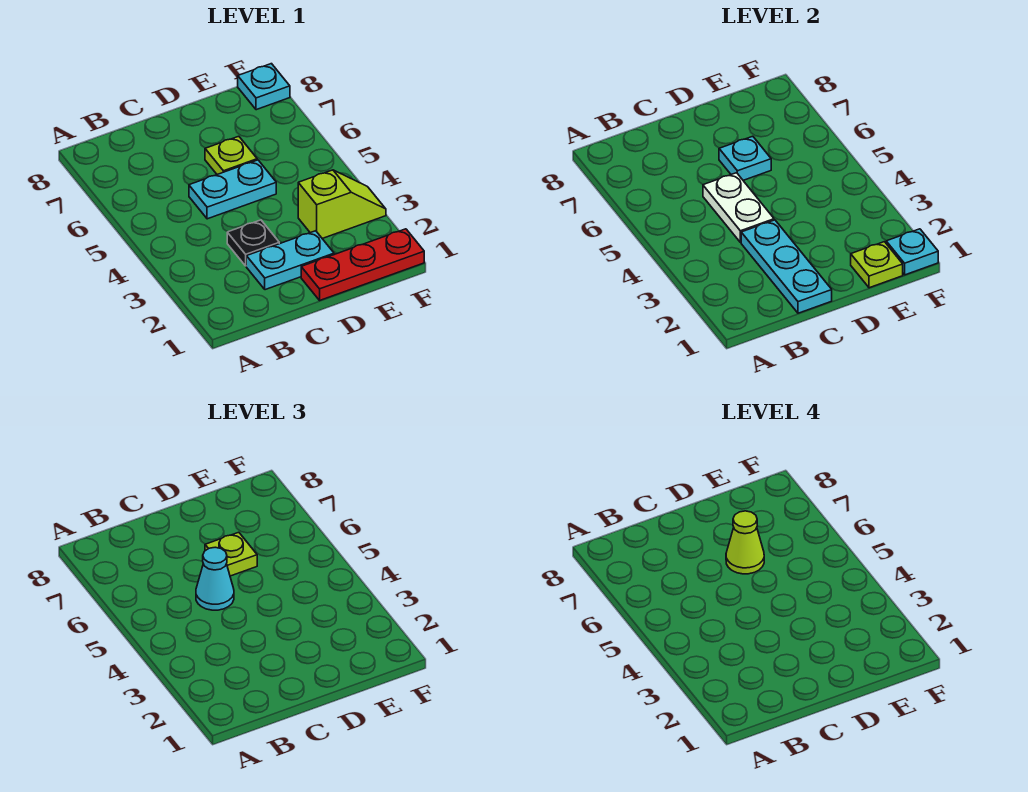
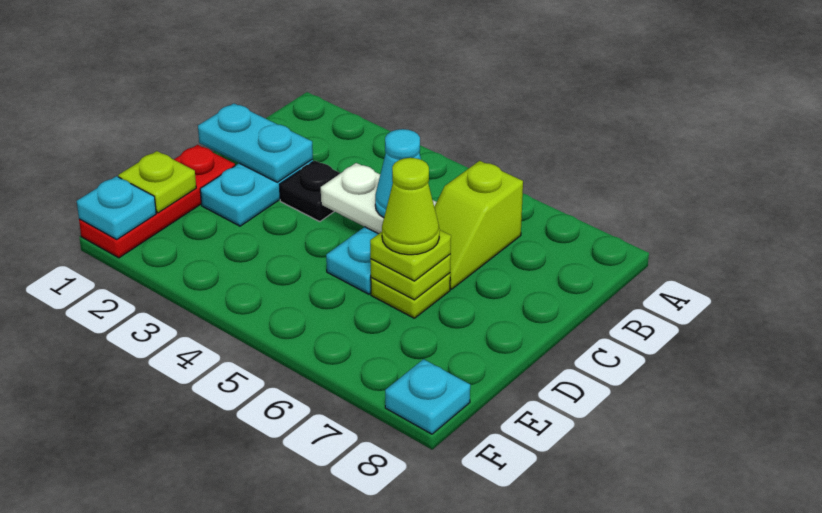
cyan plate C1:C3 level 2 -> cyan plate C1:C2 level 2
cyan plate D6 level 2 -> lime plate D6 level 2
lime slope E3:F3 level 1 top E -> lime slope B6:C6 level 1 top B

